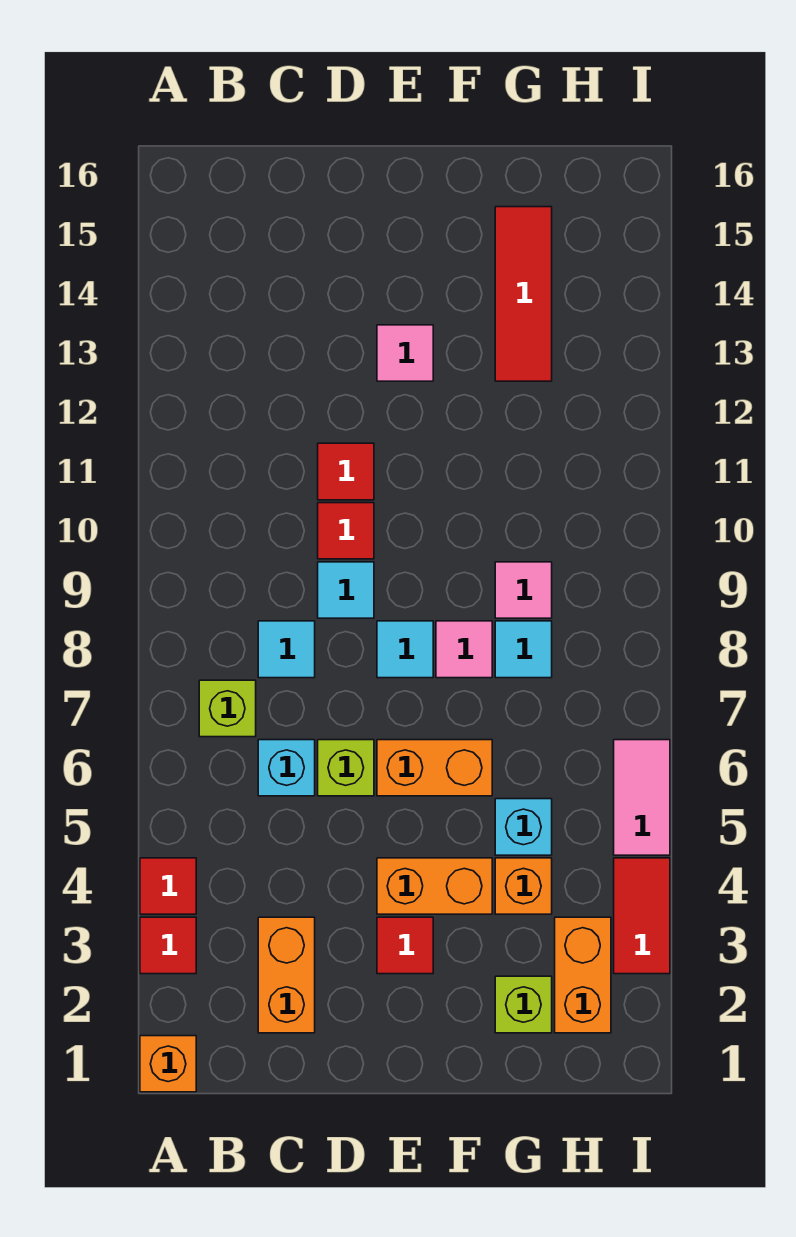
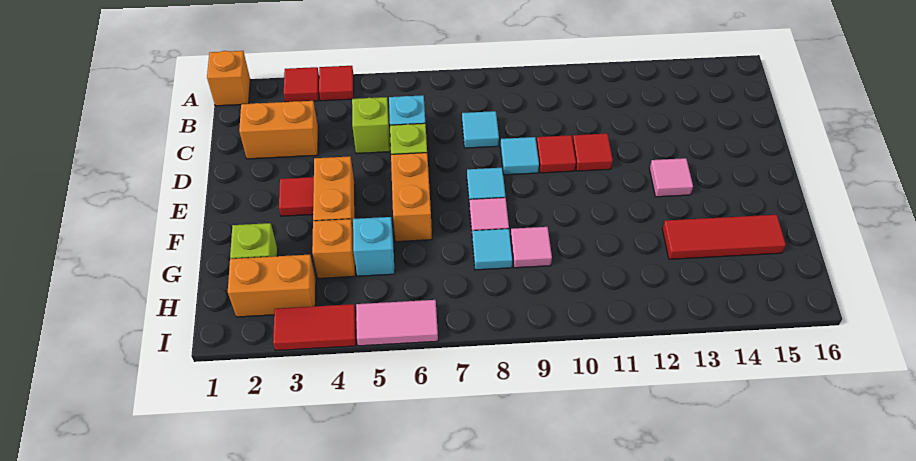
lime brick B7 level 1 -> lime brick C5 level 1

